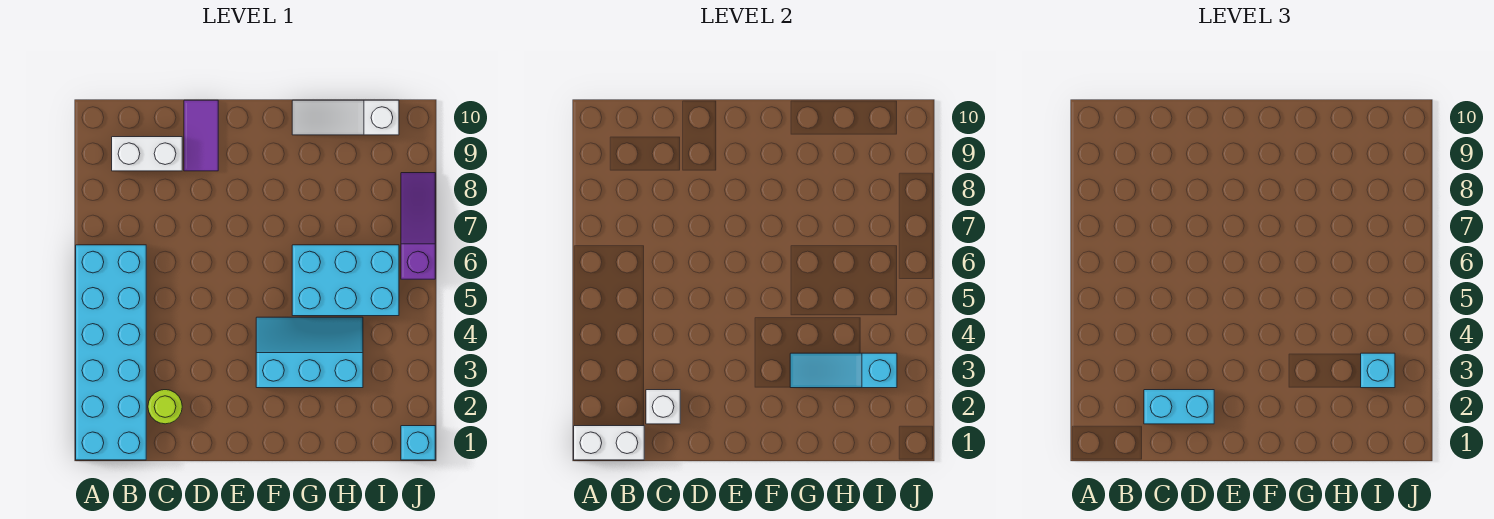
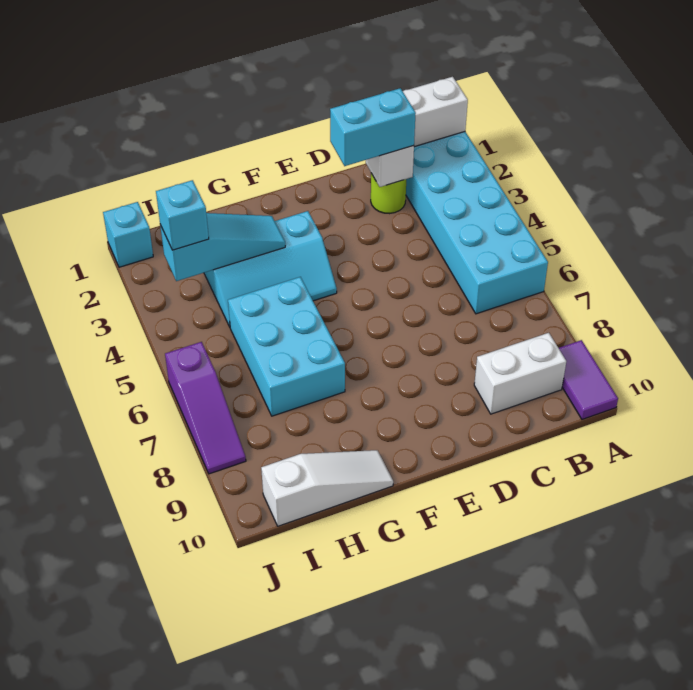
purple tile D9:D10 level 1 -> purple tile A9:A10 level 1
cyan brick G5:I6 level 1 -> cyan brick G5:H7 level 1

